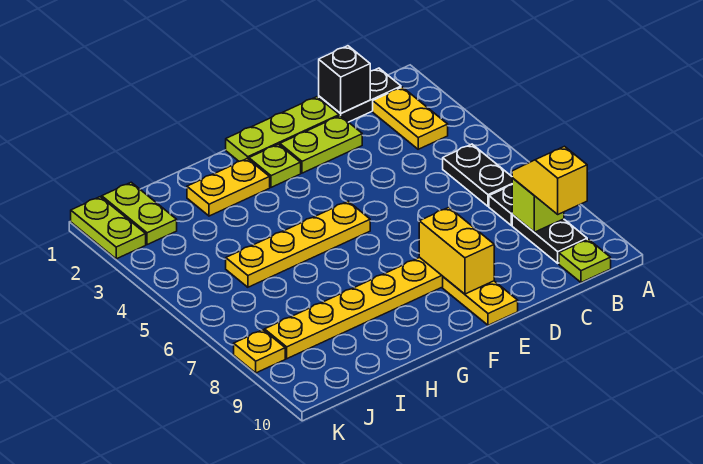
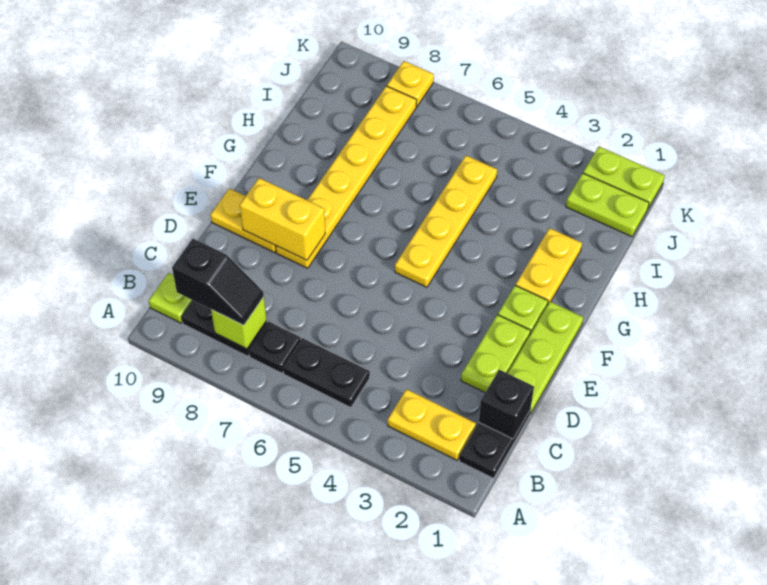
yellow slope B8:B9 level 3 top 9 -> black slope B8:B9 level 3 top 9

